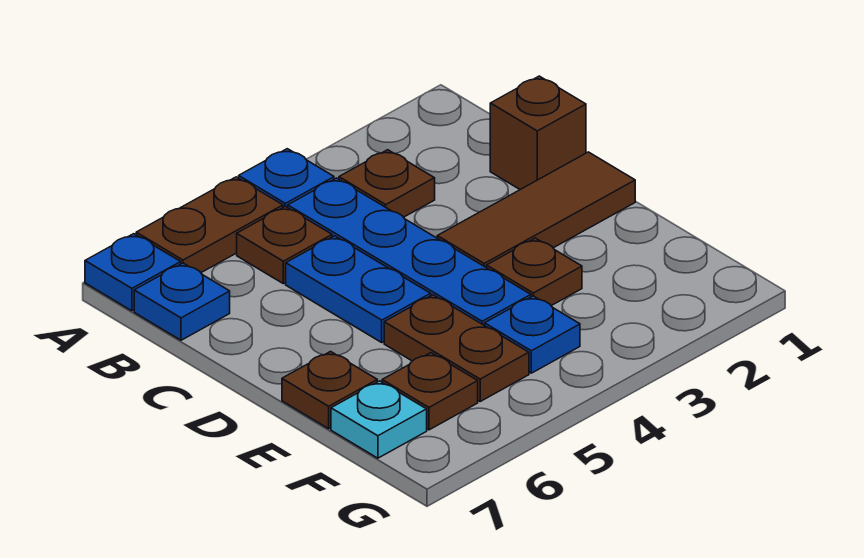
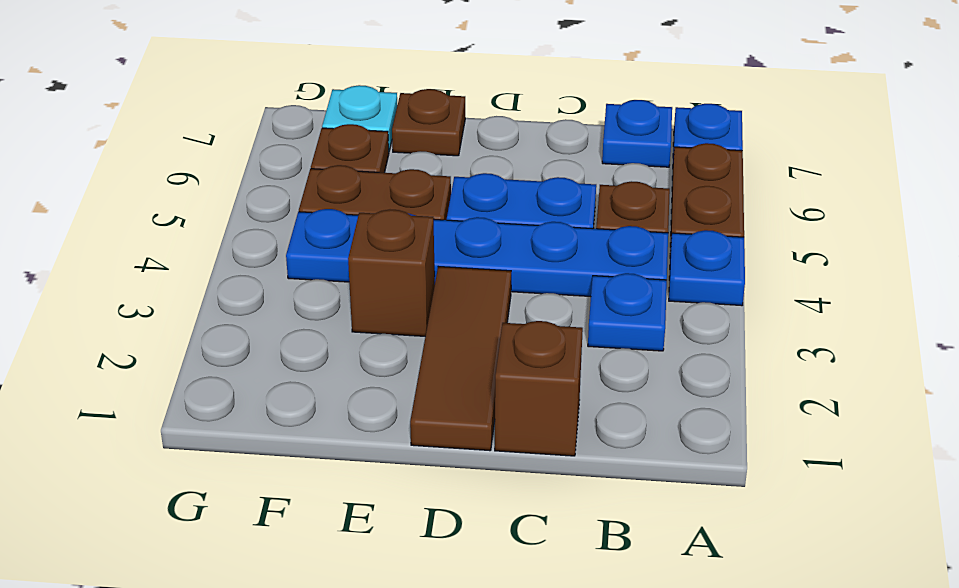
brown plate B3 level 1 -> blue plate B3 level 1
brown plate E3 level 1 -> brown brick E3 level 1

